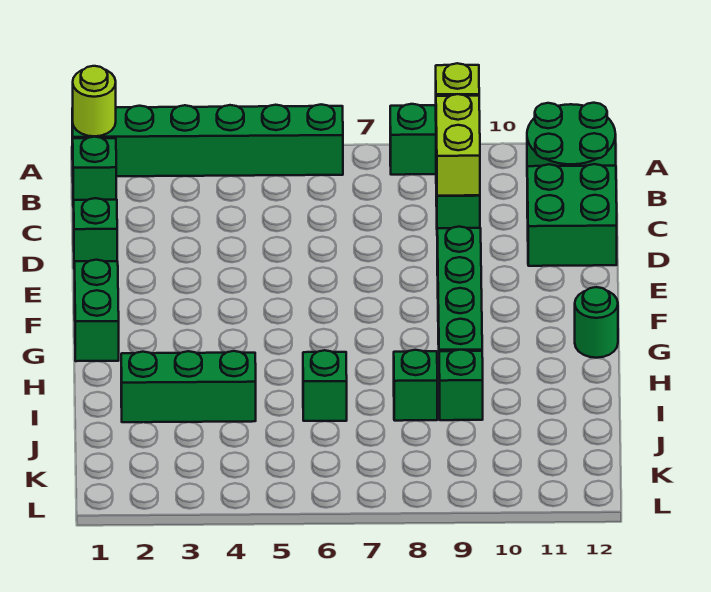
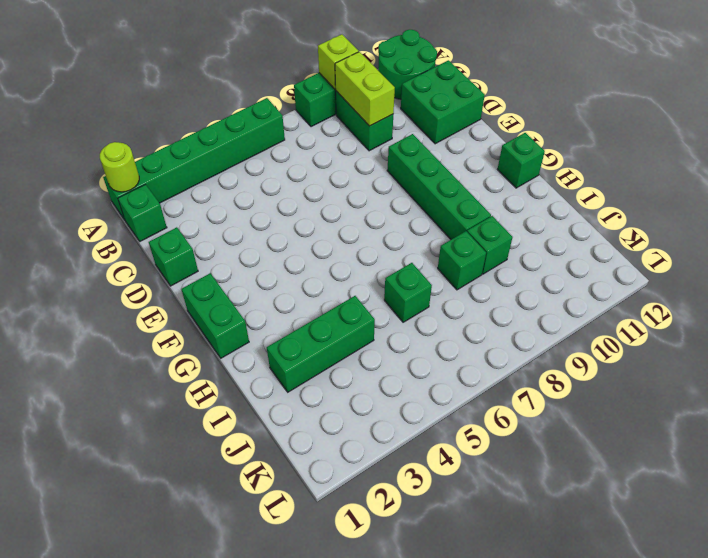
green round brick G12 level 1 -> green brick G12 level 1

